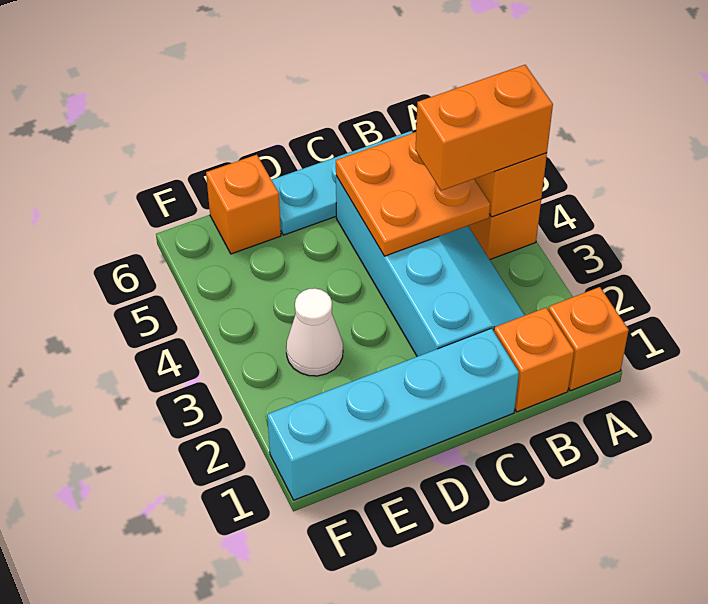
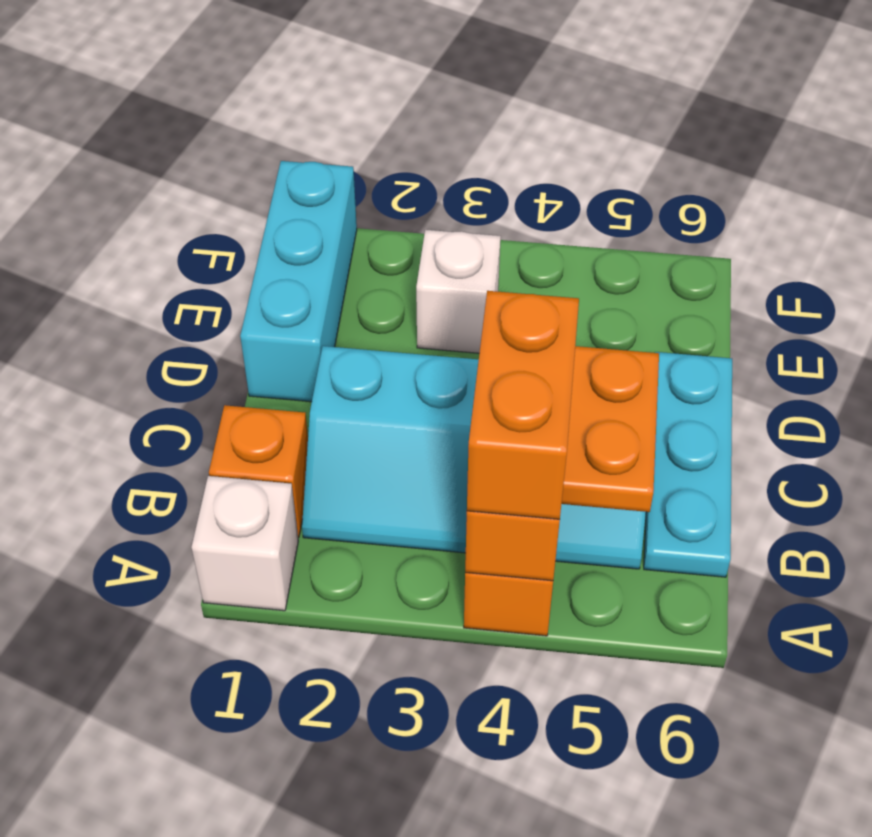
orange brick A1 level 1 -> white brick A1 level 1
cyan brick C1:F1 level 1 -> cyan brick D1:F1 level 1
white cone E3 level 1 -> white brick E3 level 1
orange brick E6 level 1 -> none

